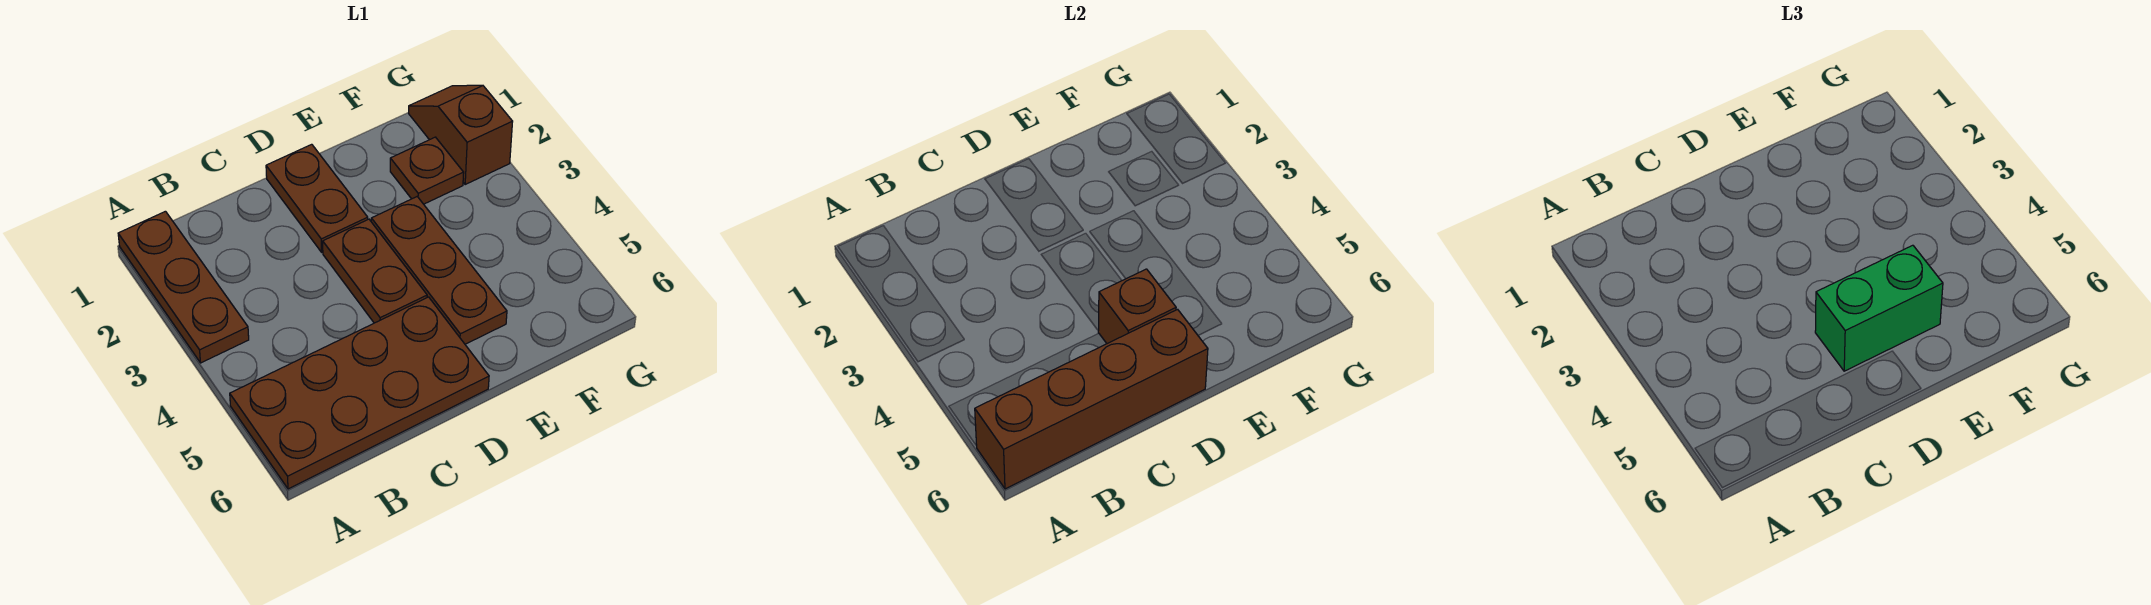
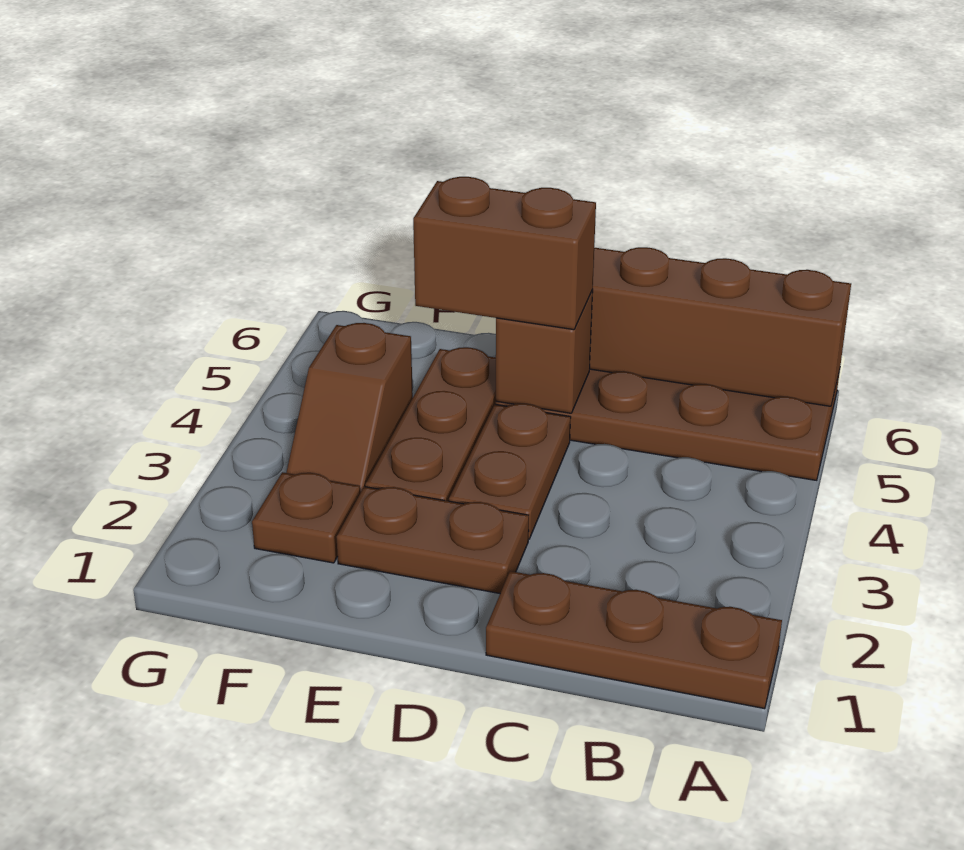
brown plate A1:A3 level 1 -> brown plate A1:C1 level 1
brown plate D1:D2 level 1 -> brown plate D2:E2 level 1
green brick D5:E5 level 3 -> brown brick D5:E5 level 3
brown slope G1:G2 level 1 top 2 -> brown slope F3:F4 level 1 top 4

